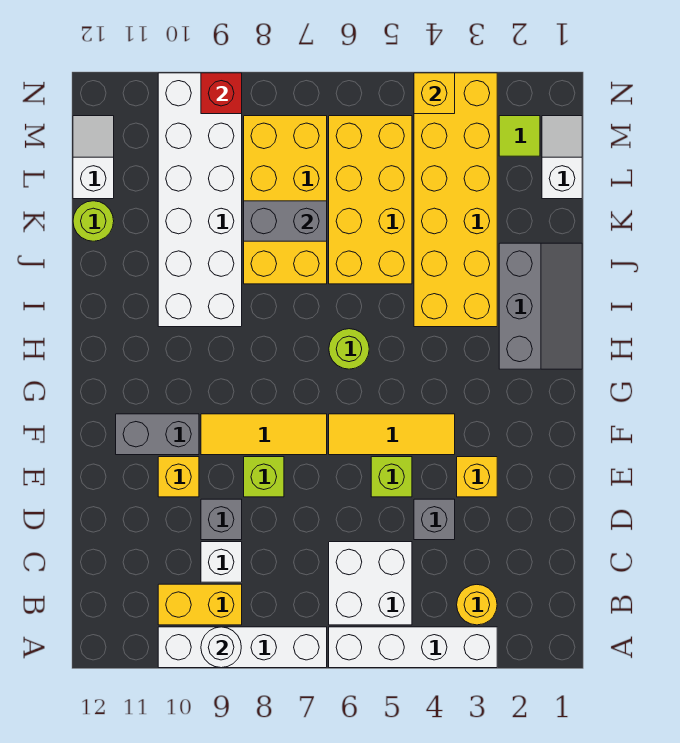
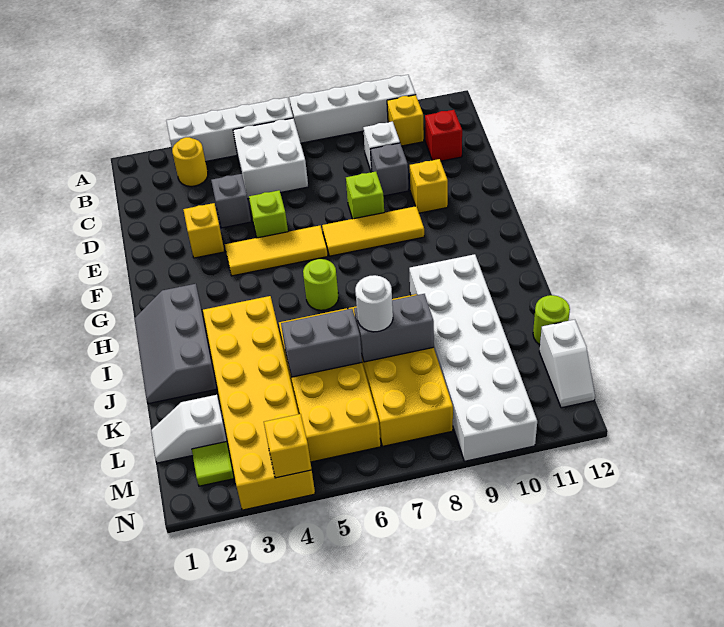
white round brick A9 level 2 -> white round brick K7 level 3
yellow brick B9:B10 level 1 -> yellow brick B10 level 1
grey brick F10:F11 level 1 -> grey brick K5:K6 level 2
white slope L1:M1 level 1 top L -> white slope L1:L2 level 1 top 2
red brick N9 level 2 -> red brick C11 level 1

